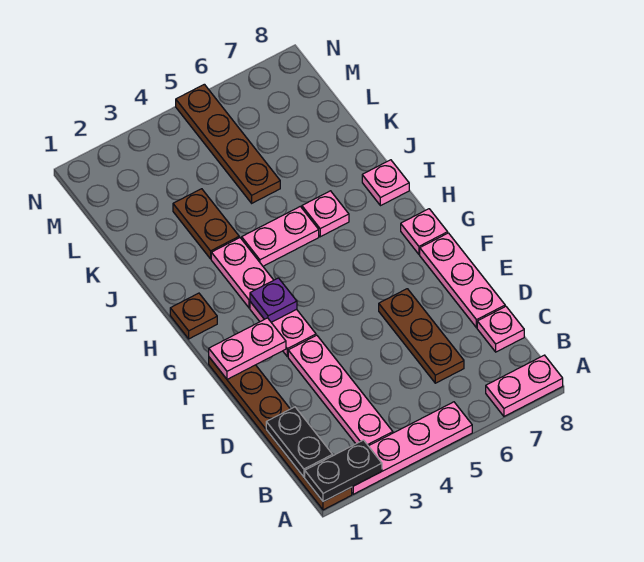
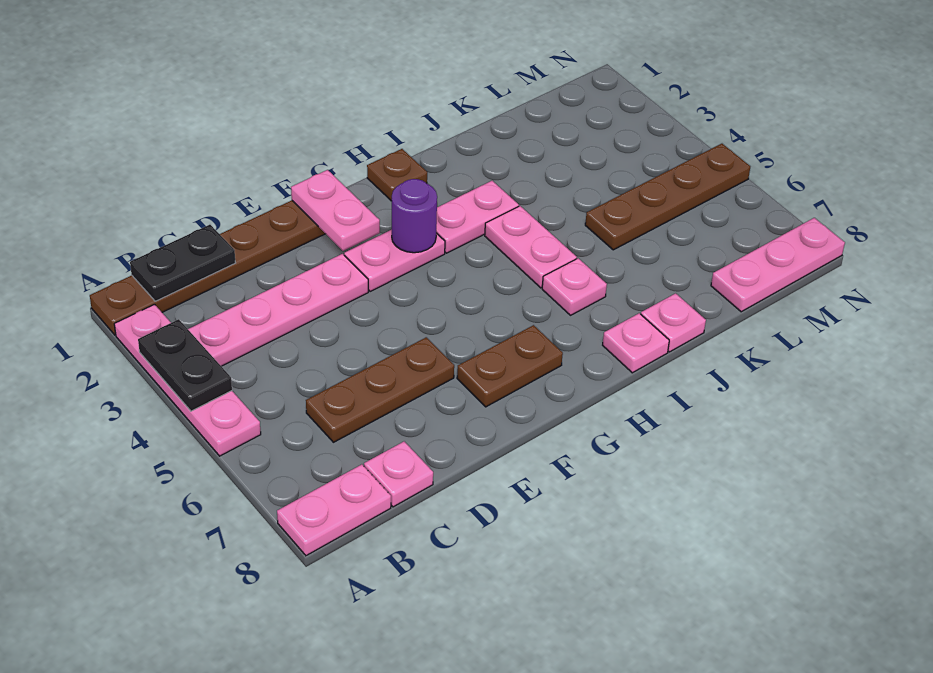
black plate A1:A2 level 2 -> black plate A3:A4 level 2
pink plate A7:A8 level 1 -> pink plate A8:B8 level 1
pink plate D8:F8 level 1 -> pink plate L8:N8 level 1
purple plate G3 level 2 -> purple round brick G3 level 2
pink plate G8 level 1 -> pink plate J8 level 1
brown plate J3:K3 level 1 -> brown plate F7:G7 level 1

